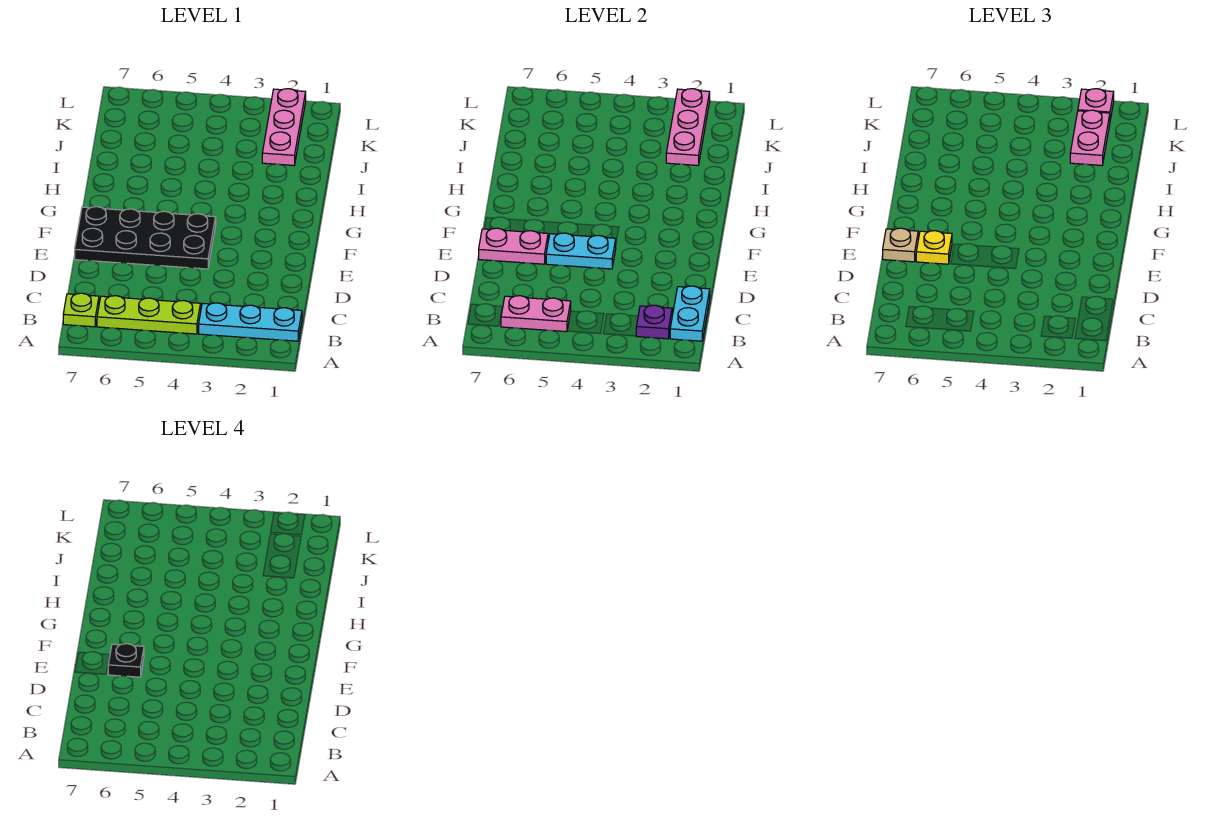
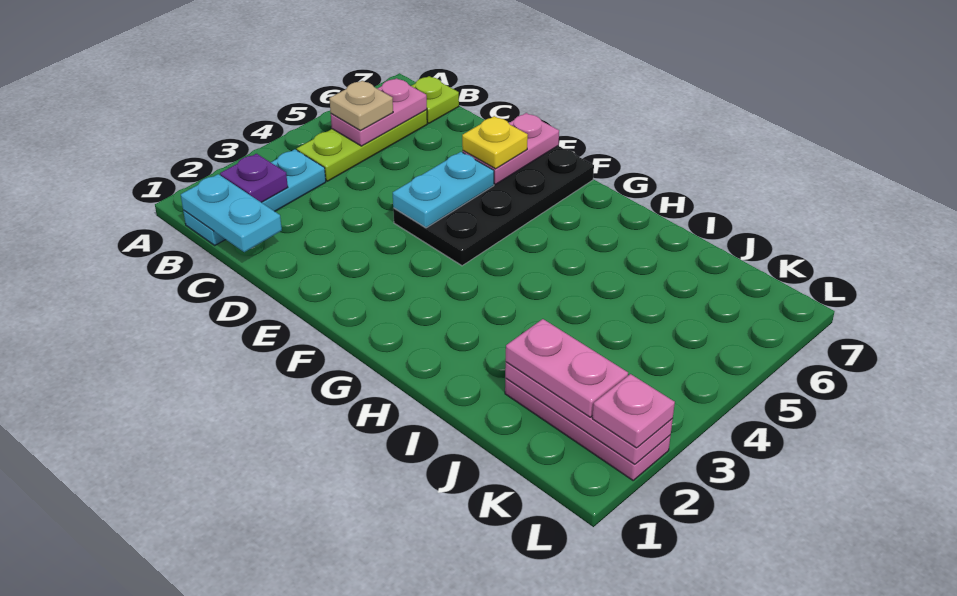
black plate E6 level 4 -> none
tan plate E7 level 3 -> tan plate B5 level 3

